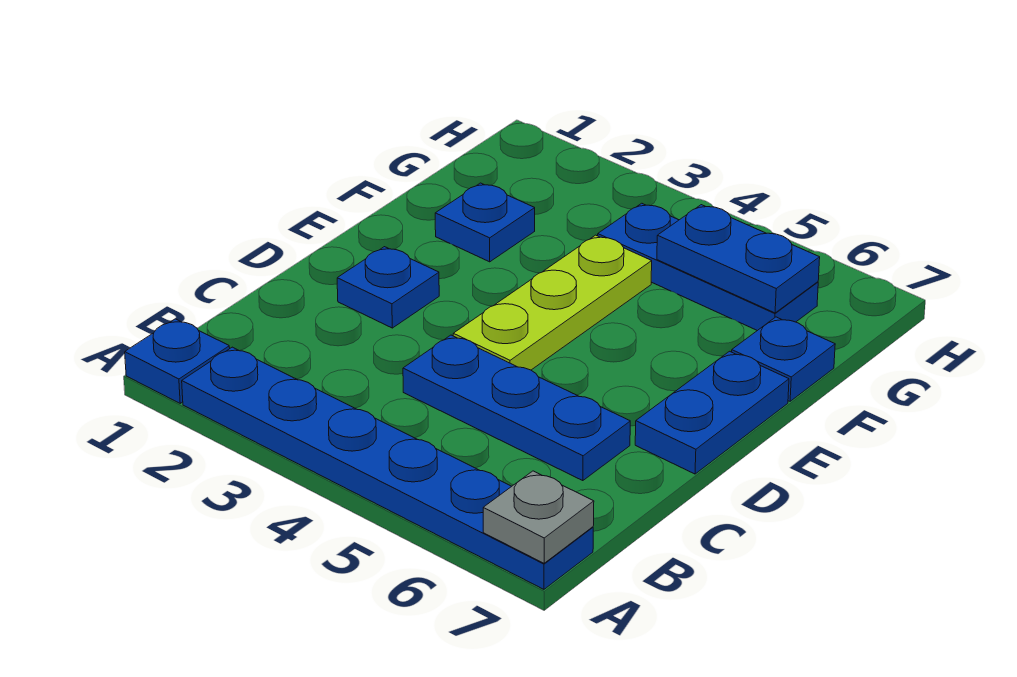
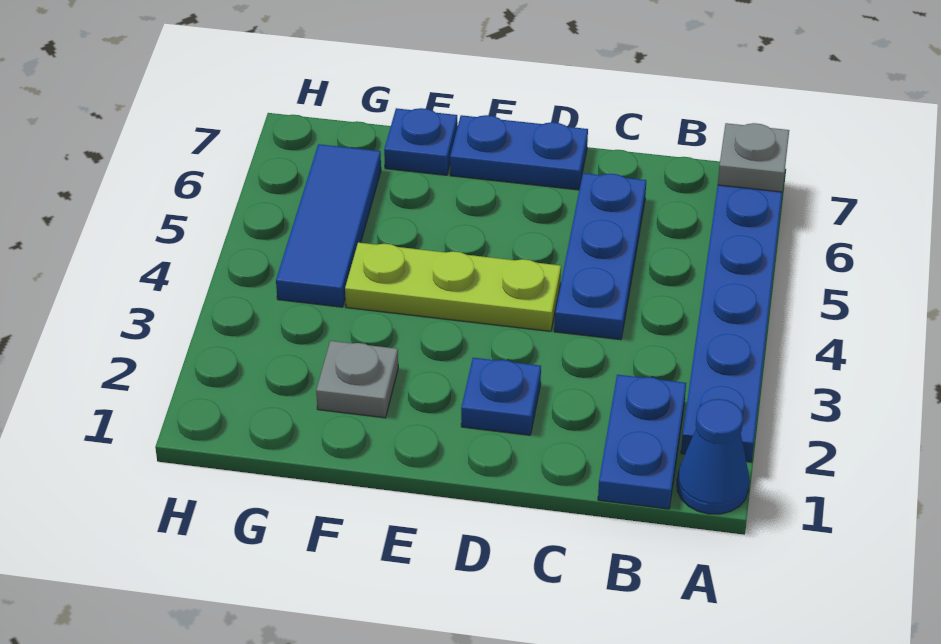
blue plate A1 level 1 -> blue cone A1 level 1
blue plate F2 level 1 -> grey plate F2 level 1
blue plate G4:G6 level 1 -> blue tile G4:G6 level 1
blue plate G5:G6 level 2 -> blue plate B1:B2 level 1

